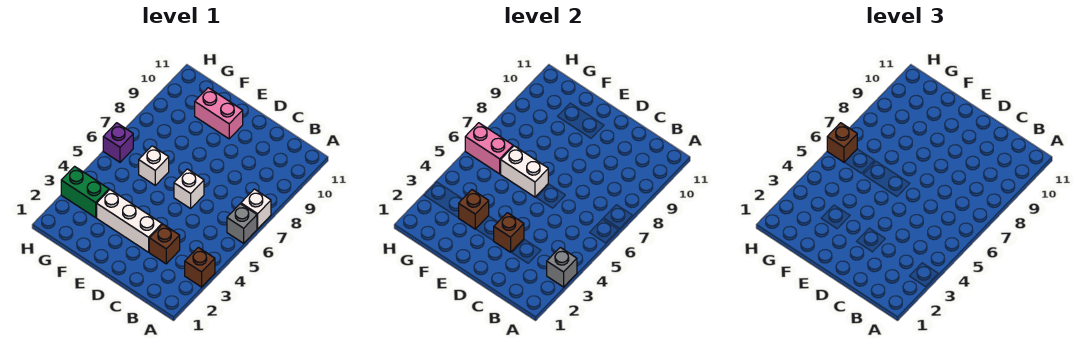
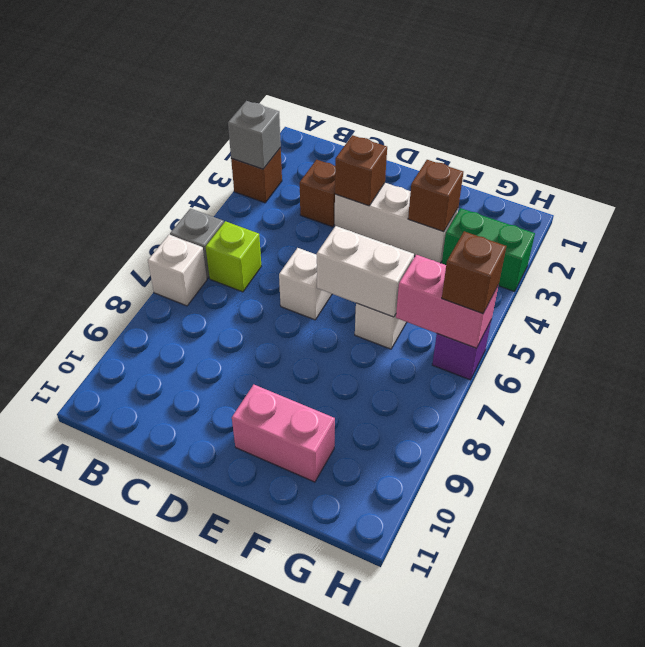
none -> lime brick B6 level 1

